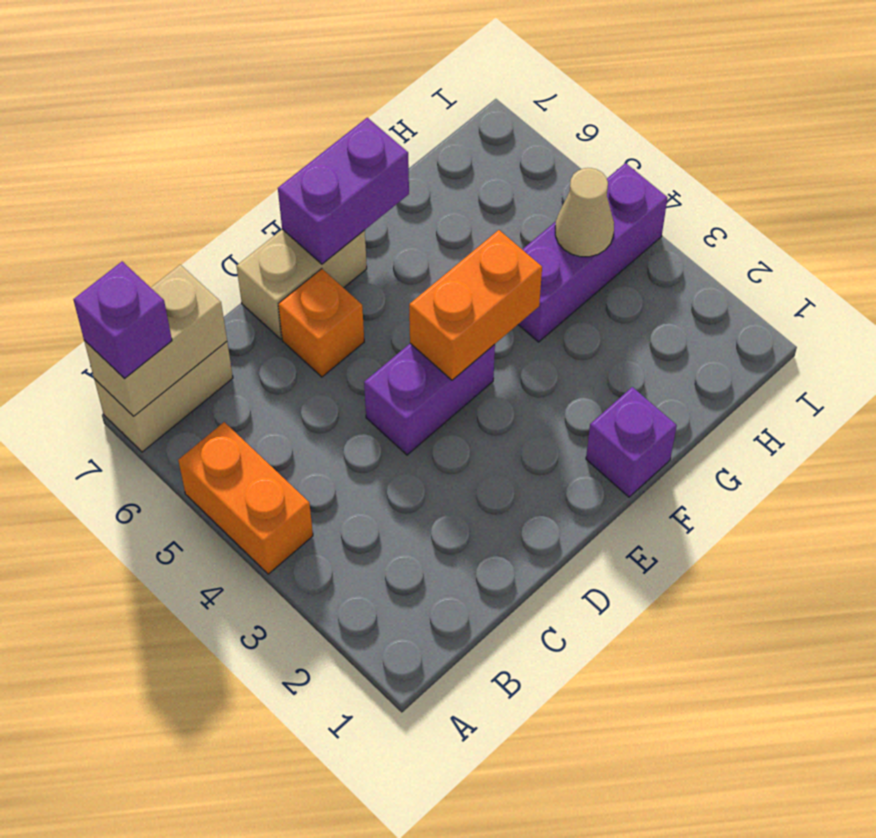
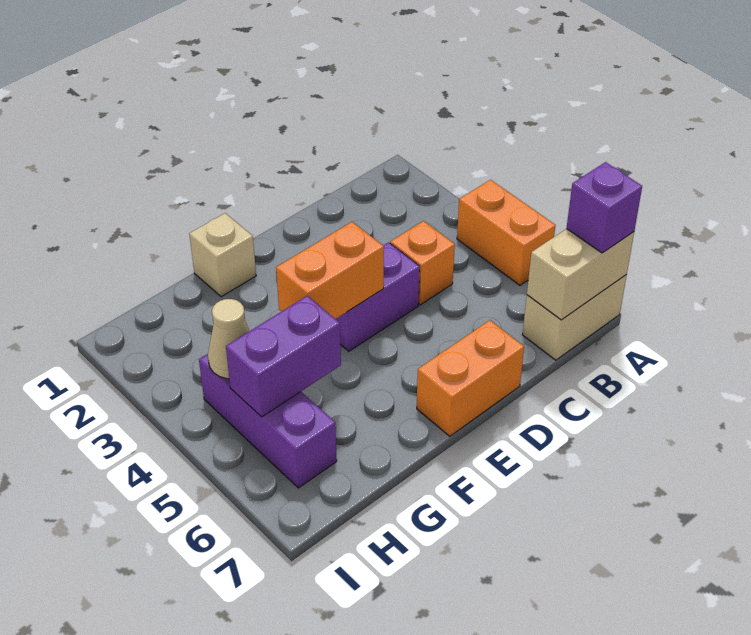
orange brick D6 level 1 -> orange brick C4 level 1
tan brick D7:E7 level 1 -> orange brick D7:E7 level 1
purple brick E7:F7 level 2 -> purple brick G5:H5 level 2
purple brick F1 level 1 -> tan brick F1 level 1
purple brick G4:I4 level 1 -> purple brick H4:H6 level 1

